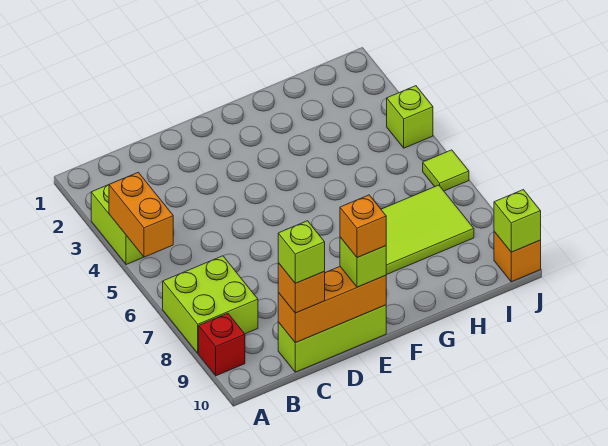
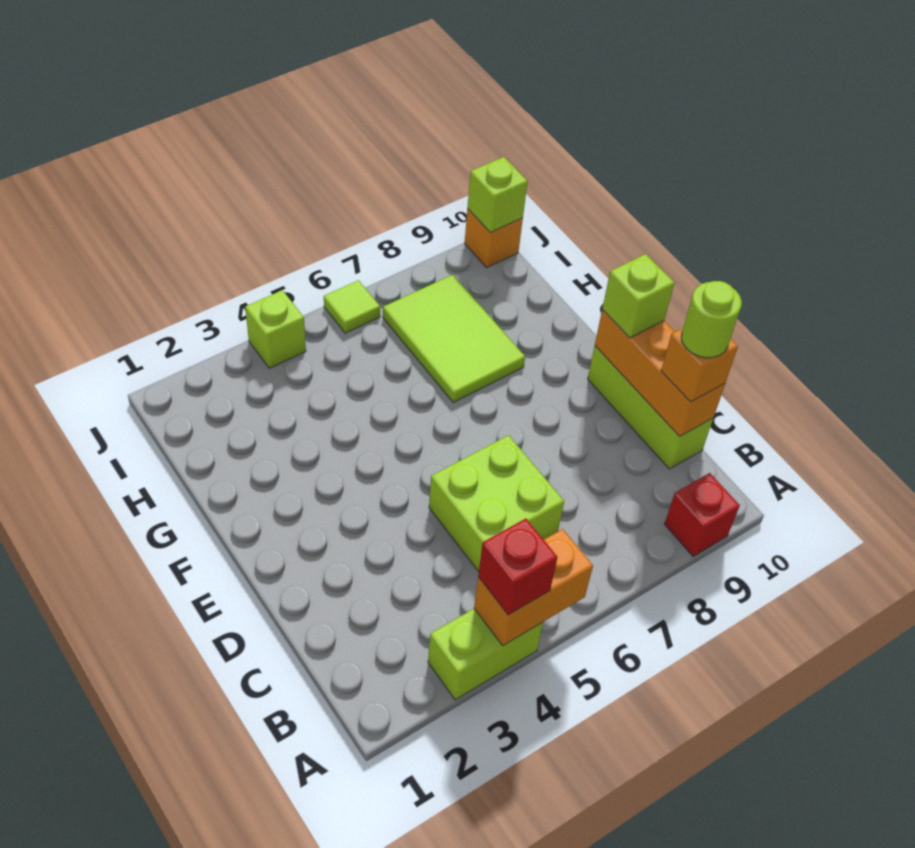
none -> red brick A4 level 3
lime brick A7:B8 level 1 -> lime brick C5:D6 level 1
lime brick C10 level 4 -> lime round brick C10 level 4
orange brick E10 level 4 -> none

